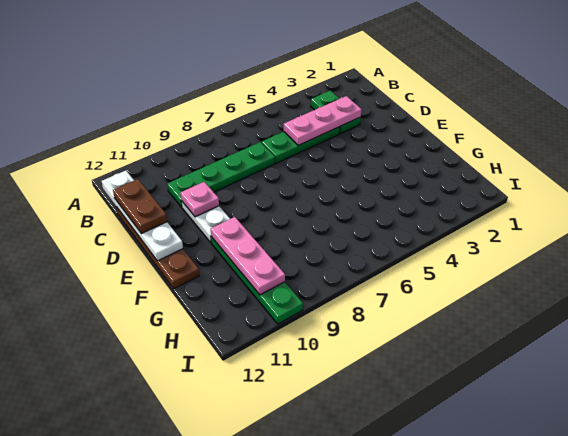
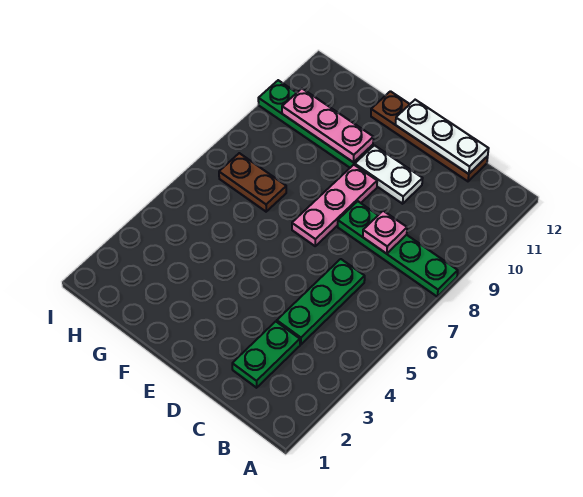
green plate B3:C3 level 1 -> green plate C2:C3 level 1
white plate B12:E12 level 2 -> white plate C12:E12 level 2
pink plate C3:C5 level 2 -> pink plate E7:E9 level 1
green plate C7:C10 level 1 -> green plate A8:D8 level 1
brown plate C12:D12 level 3 -> brown plate G7:H7 level 1
pink plate D10 level 2 -> pink plate C8 level 2

